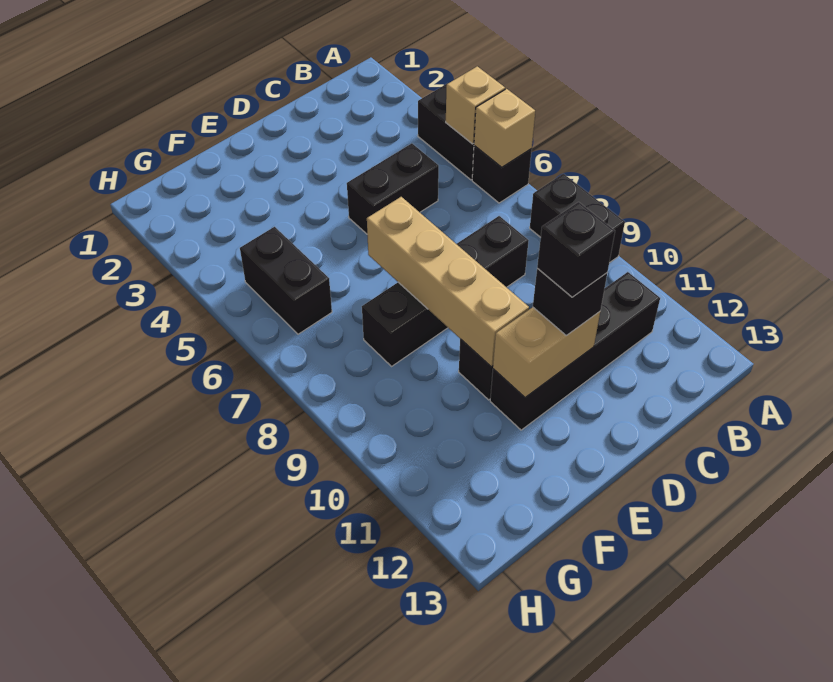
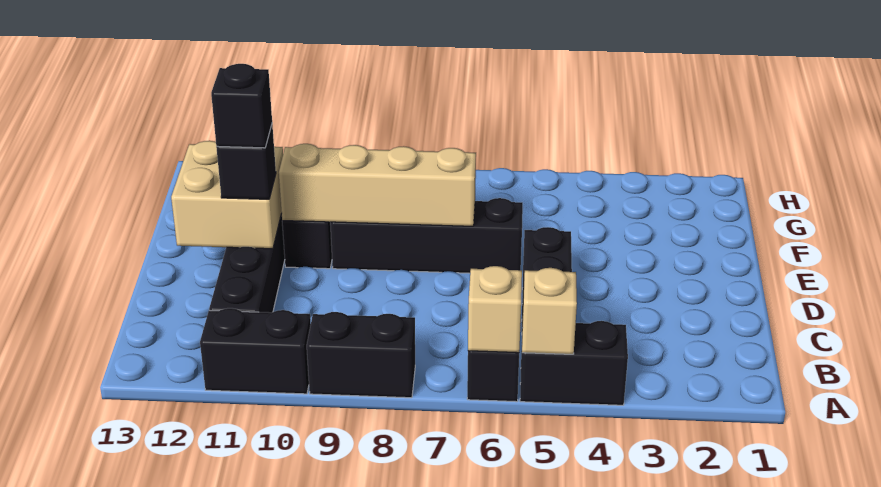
black brick C8:F8 level 1 -> black brick E6:E9 level 1
tan brick D11:E11 level 2 -> tan brick D11:E12 level 2
black brick G5:G6 level 1 -> black brick A10:A11 level 1

